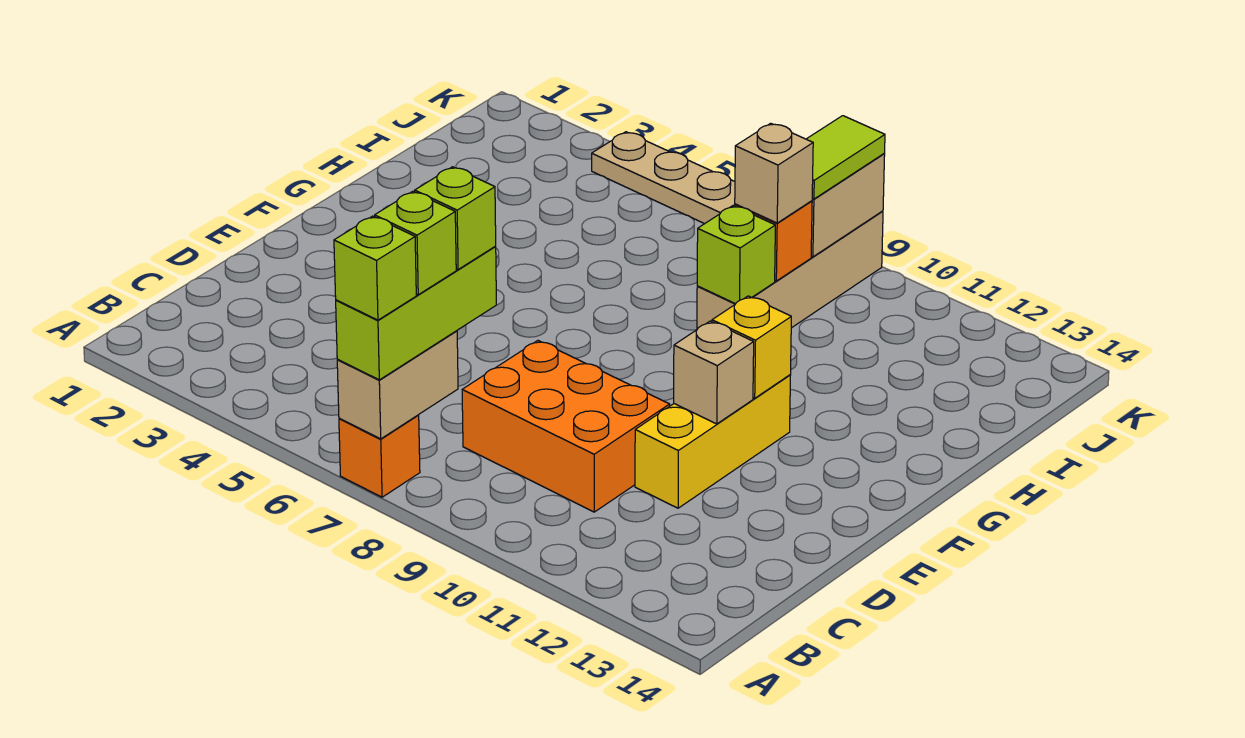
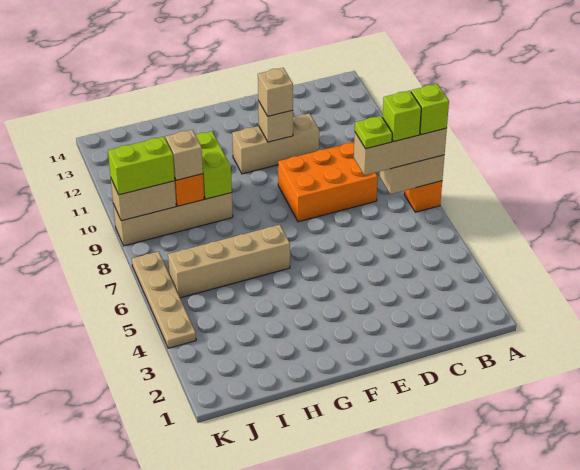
lime brick A7:C7 level 3 -> tan brick A7:C7 level 3
lime brick C7 level 4 -> lime plate C7 level 4
orange brick C8:D10 level 1 -> orange brick C8:E9 level 1
yellow brick D11:F11 level 1 -> tan brick D11:F11 level 1
none -> tan brick E11 level 3
yellow brick F11 level 2 -> none
none -> tan brick G6:J6 level 1
lime brick H9 level 2 -> lime brick H9:H10 level 2
lime tile J9:K9 level 3 -> lime brick J9:K9 level 3

